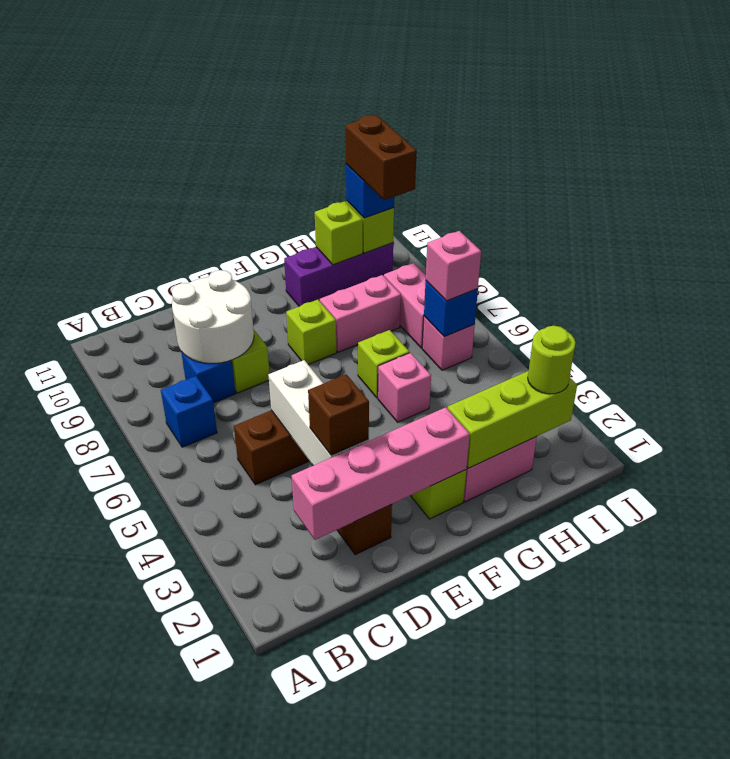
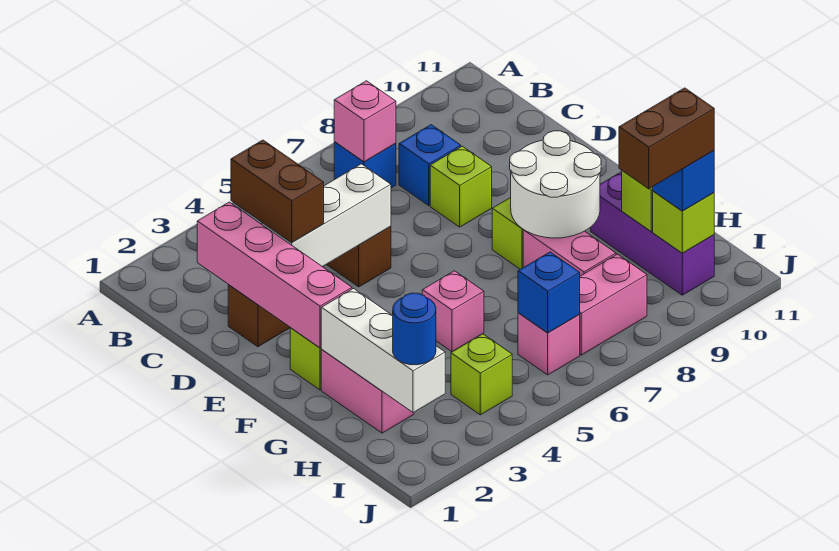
white round brick C8:D9 level 2 -> white round brick F8:G9 level 2
brown brick D3 level 3 -> brown brick C3:D3 level 3
lime brick G2:I2 level 2 -> white brick G2:I2 level 2
lime brick G6 level 1 -> lime brick I4 level 1
lime round brick I2 level 3 -> blue round brick I2 level 3
pink brick I6 level 3 -> pink brick B7 level 2

